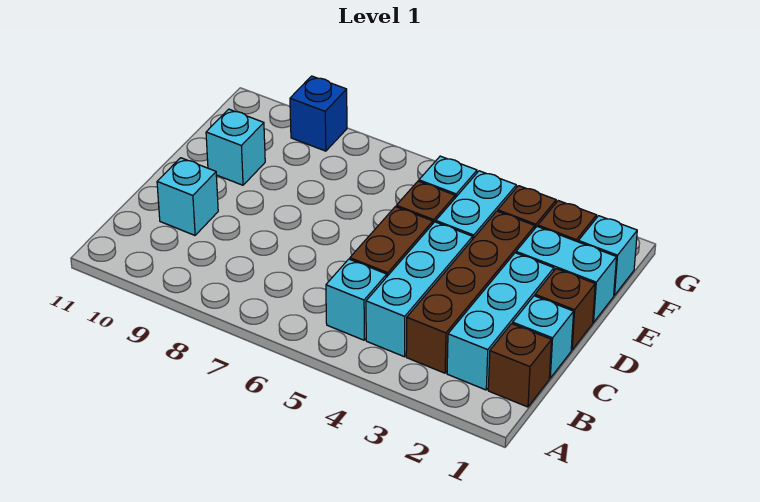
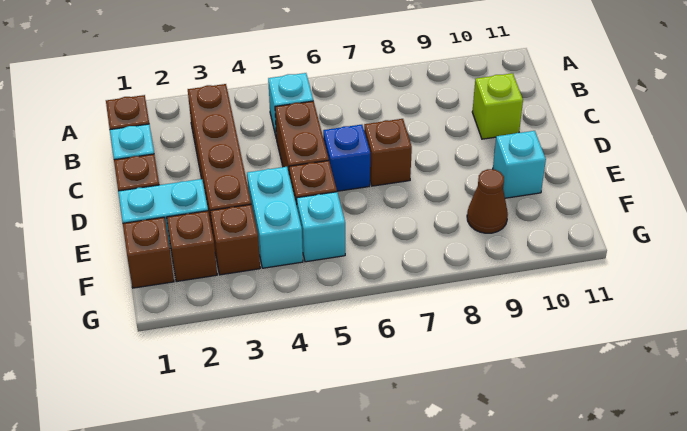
cyan brick B2:D2 level 1 -> none
cyan brick B4:D4 level 1 -> none
cyan brick C10 level 1 -> lime brick C10 level 1
none -> brown brick D7 level 1
cyan brick F1 level 1 -> brown brick F1 level 1
none -> brown cone F9 level 1
blue brick G9 level 1 -> blue brick D6 level 1

